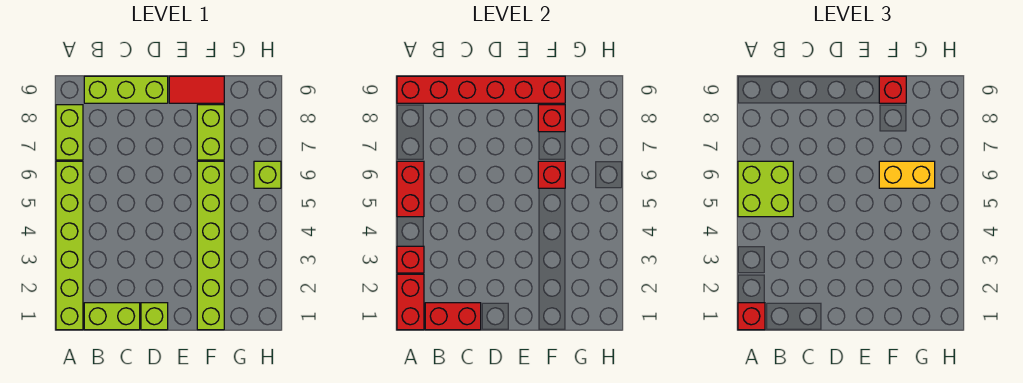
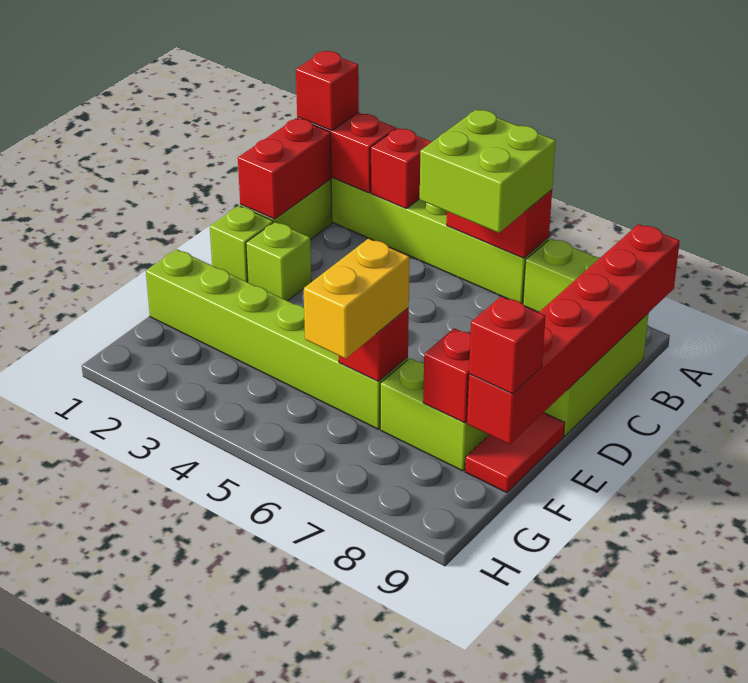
lime brick H6 level 1 -> lime brick D2 level 1

